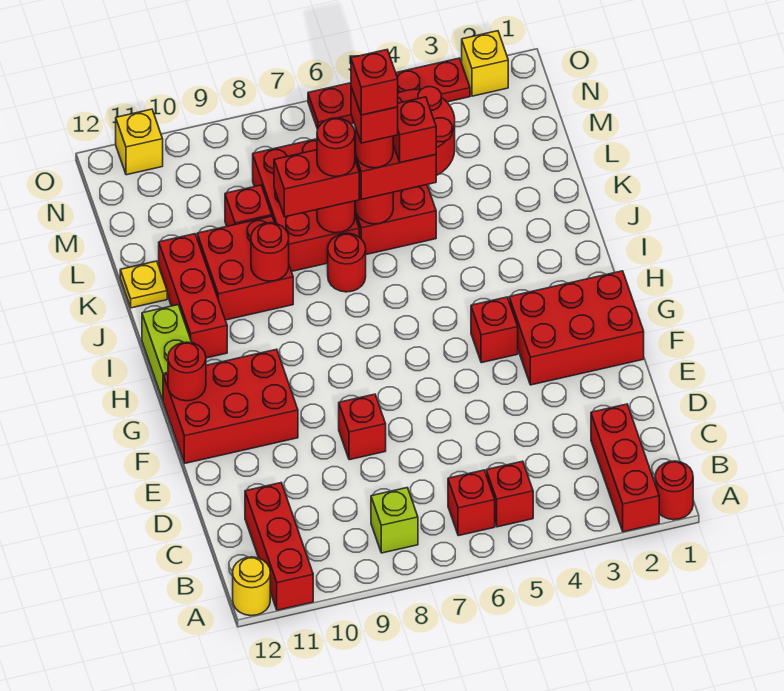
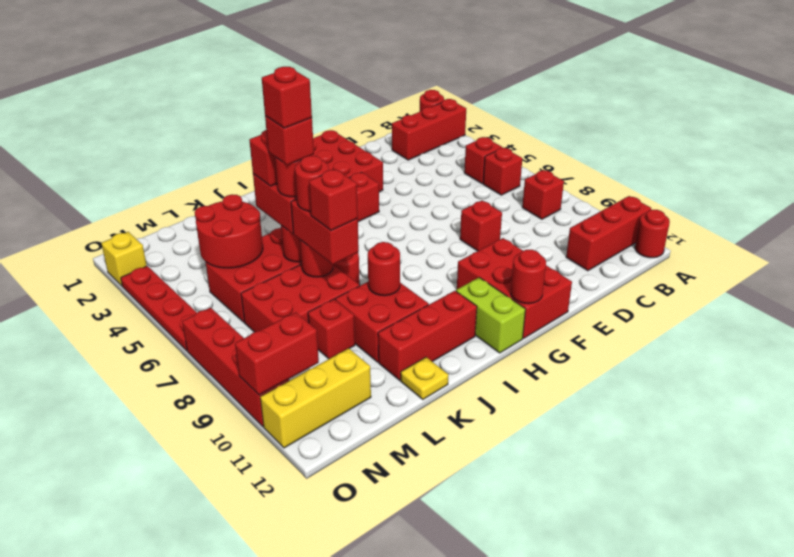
yellow round brick A12 level 1 -> red round brick A12 level 1
lime brick B8 level 1 -> red brick B8 level 1
lime brick H12:I12 level 1 -> lime brick H11:H12 level 1
none -> red brick K8 level 4
none -> red brick N10:O10 level 2
none -> red brick O7:O10 level 1
yellow brick O11 level 1 -> yellow brick M11:O11 level 1

